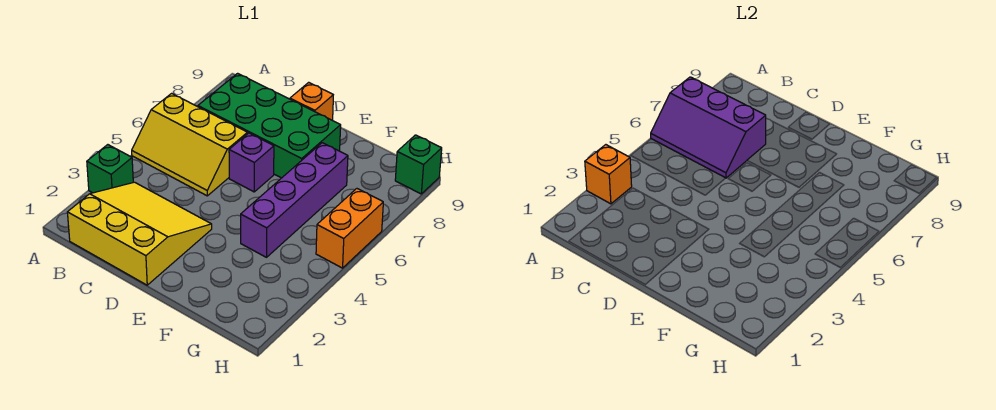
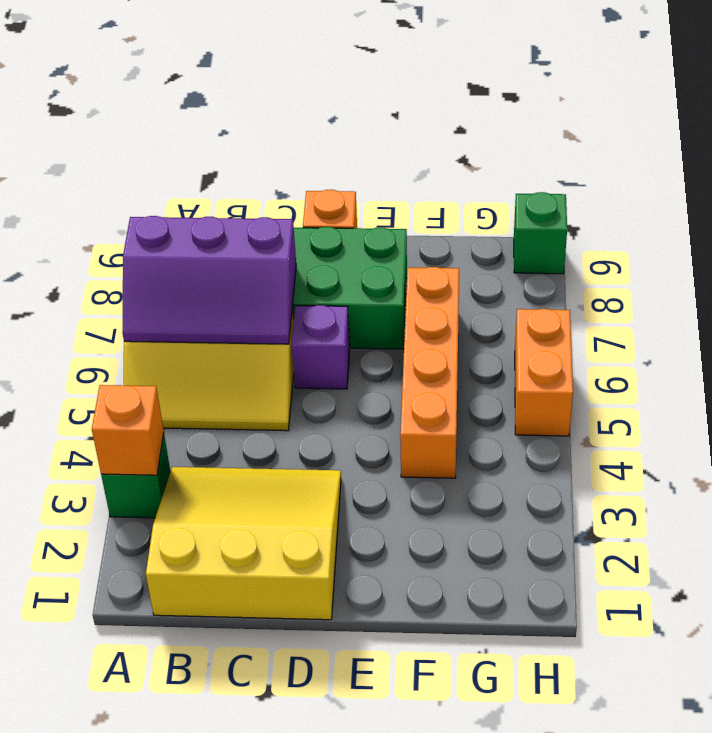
purple brick F4:F7 level 1 -> orange brick F4:F7 level 1

